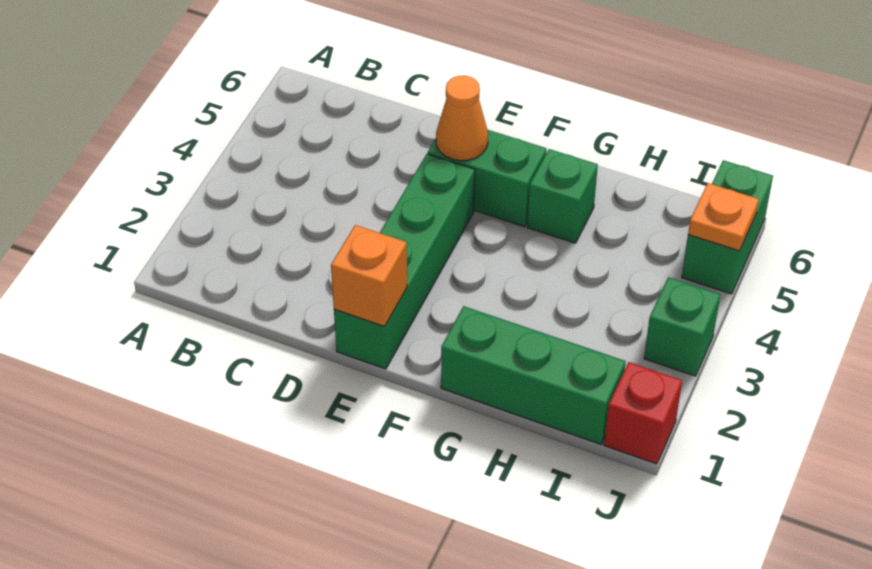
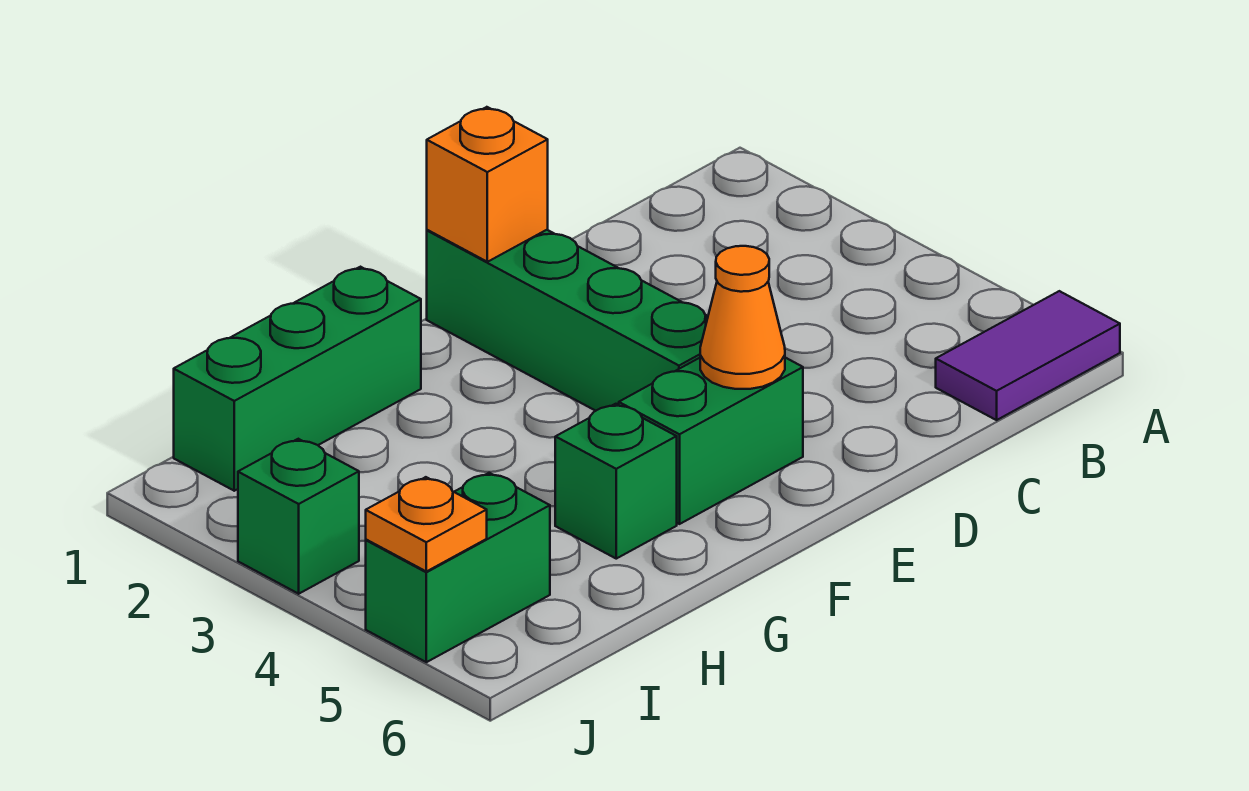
none -> purple tile A6:B6 level 1
red brick J1 level 1 -> none
green brick J5:J6 level 1 -> green brick I5:J5 level 1

